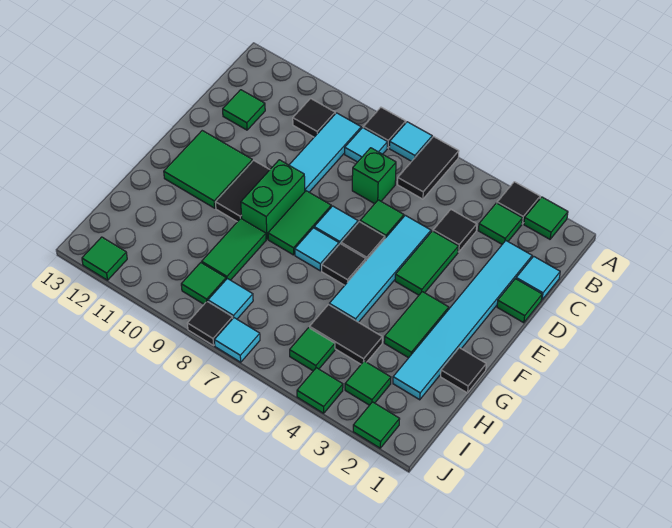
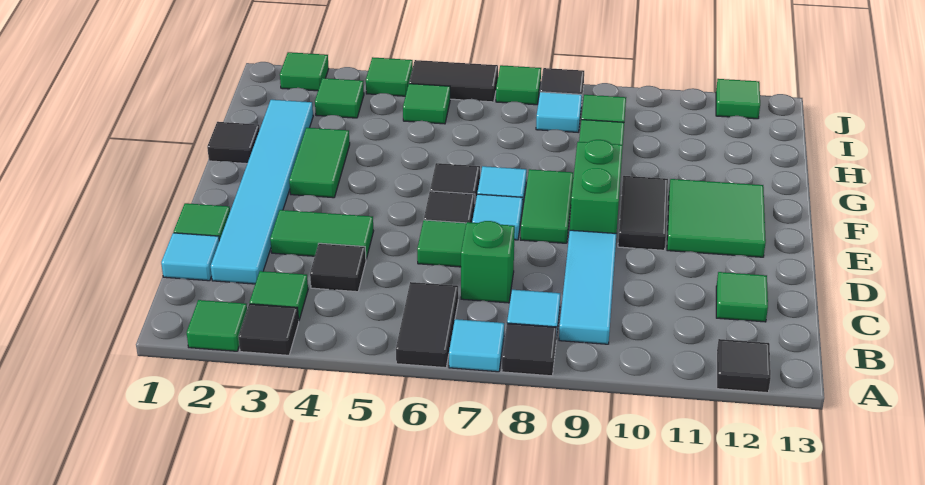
black tile B10 level 1 -> black tile A12 level 1
green tile D4:E4 level 1 -> green tile D3:D4 level 1
cyan tile D5:G5 level 1 -> none
black tile H4:H5 level 1 -> black tile J5:J6 level 1
cyan tile J7 level 1 -> green tile J7 level 1

